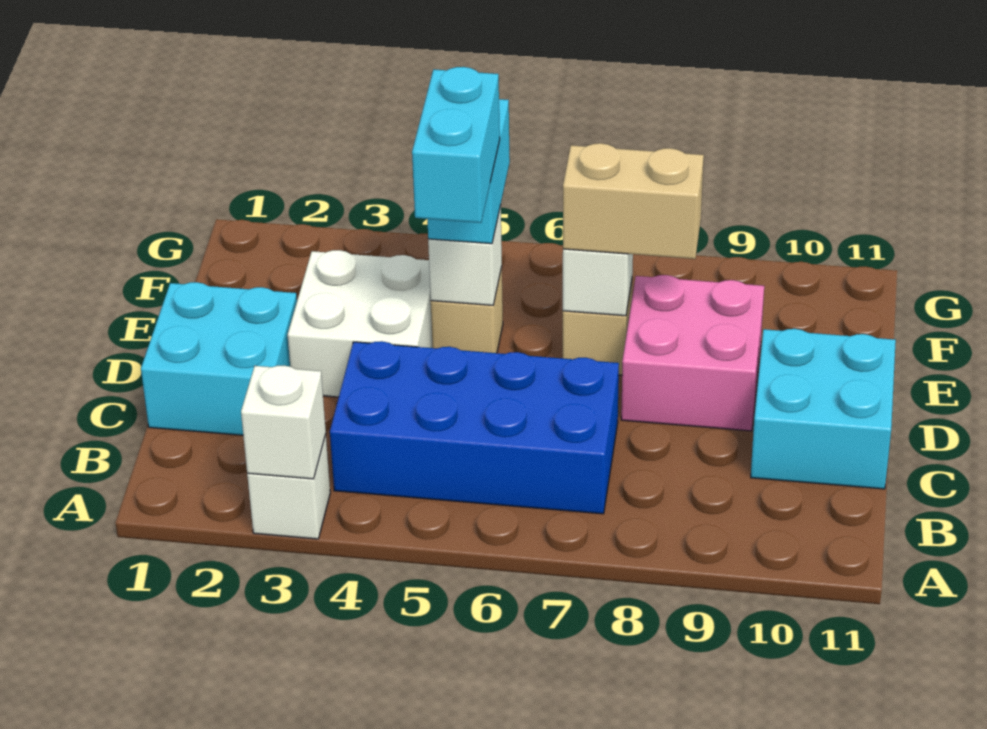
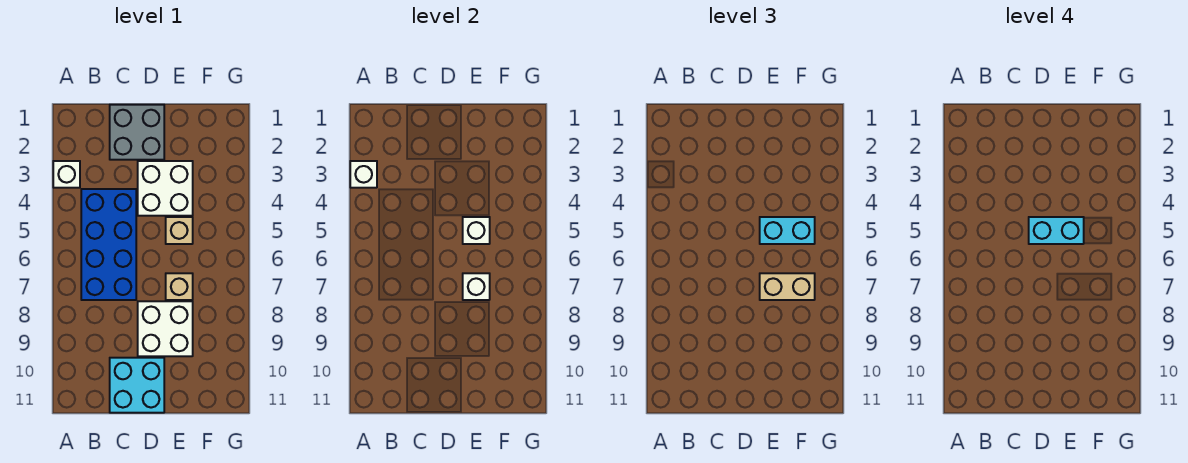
cyan brick C1:D2 level 1 -> grey brick C1:D2 level 1
pink brick D8:E9 level 1 -> white brick D8:E9 level 1
tan brick E7:E8 level 3 -> tan brick E7:F7 level 3

